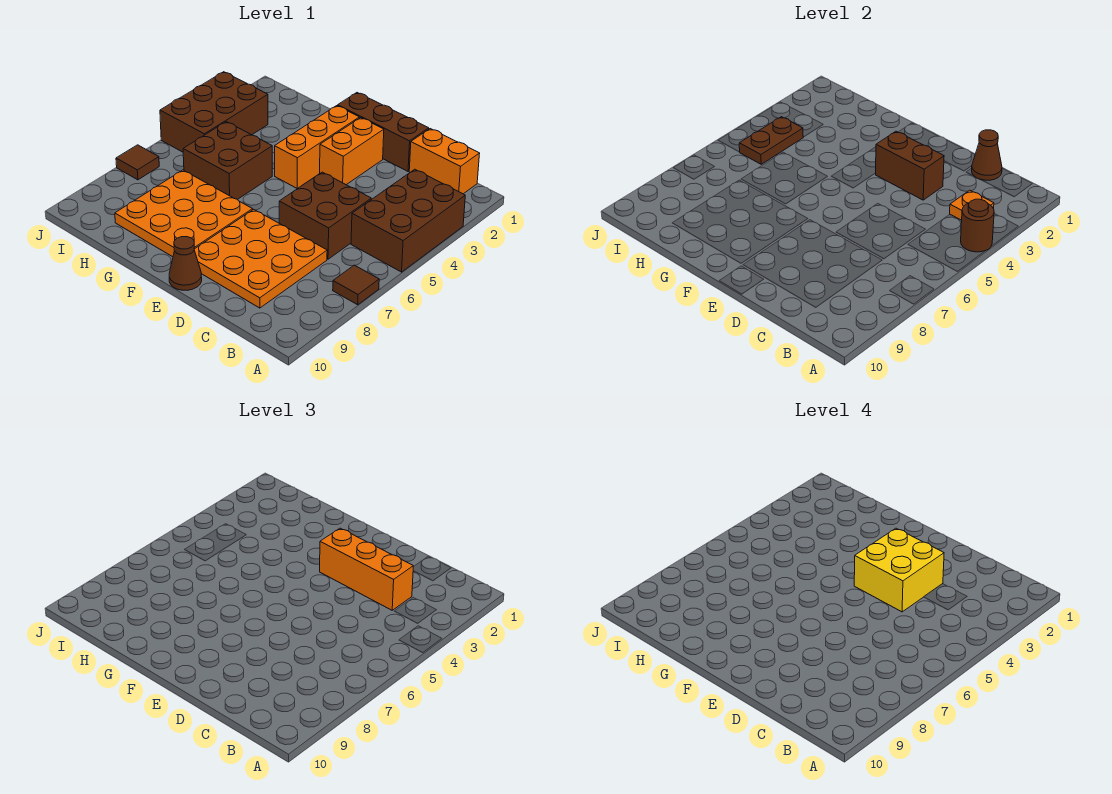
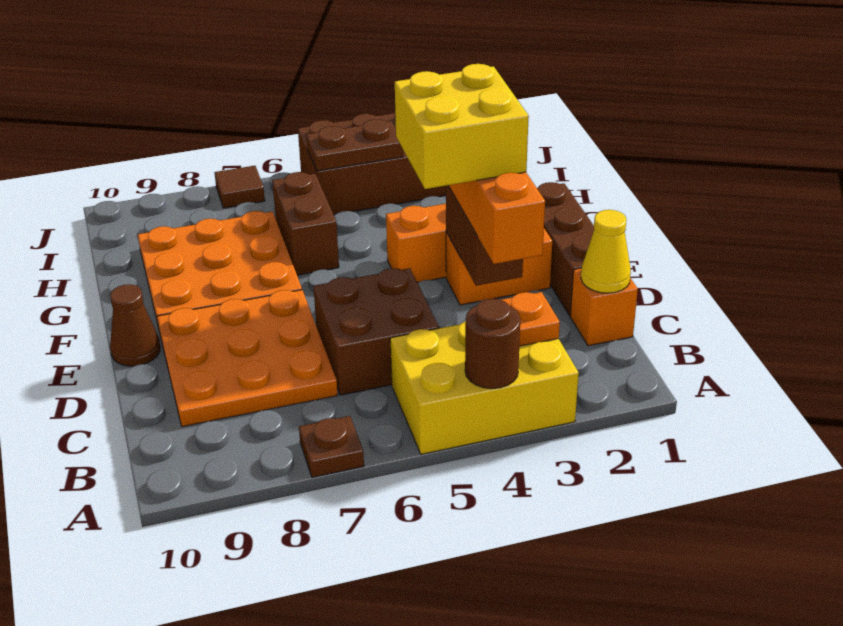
brown brick A3:B5 level 1 -> yellow brick A3:B5 level 1
brown tile A7 level 1 -> brown plate A7 level 1
orange brick B1:C1 level 1 -> orange brick C1 level 1
brown cone C1 level 2 -> yellow cone C1 level 2
brown brick G5:H6 level 1 -> brown brick G6:H6 level 1

